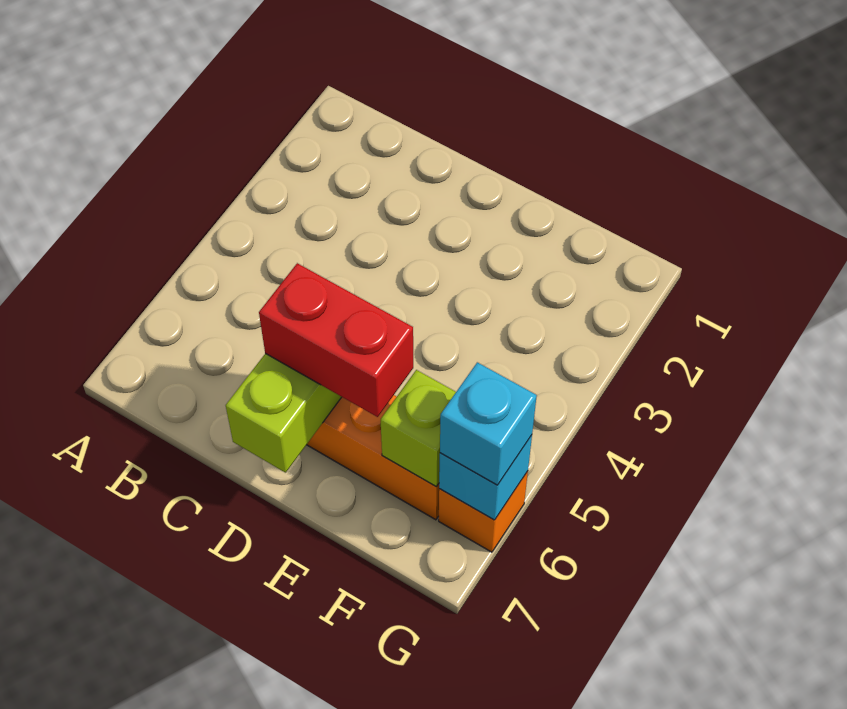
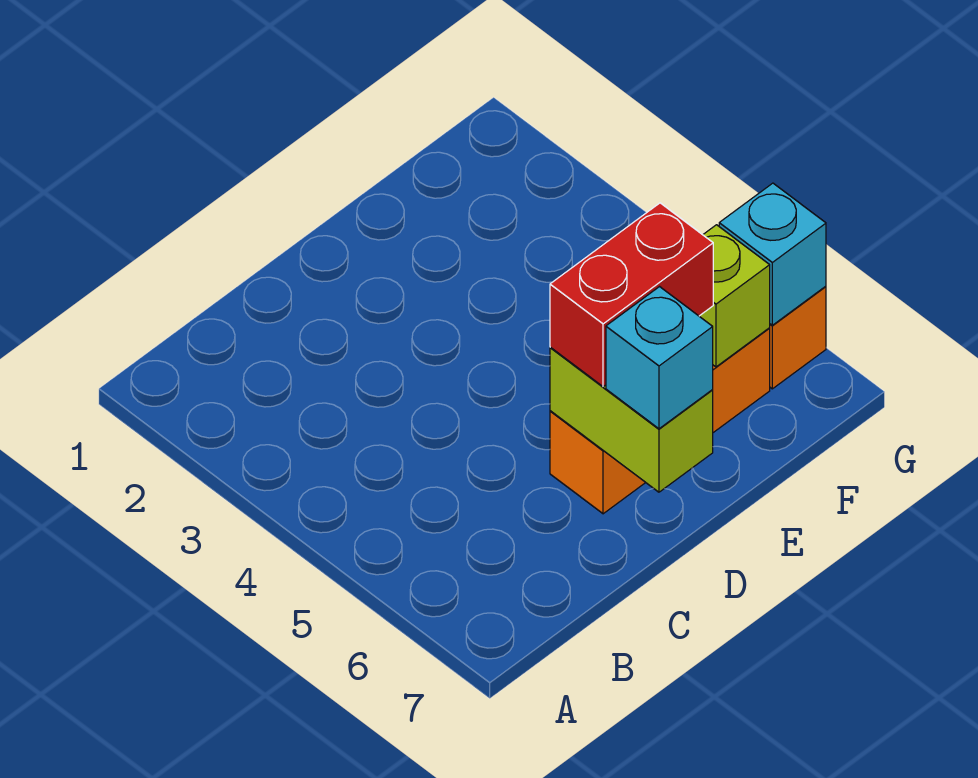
cyan brick G6 level 3 -> cyan brick D7 level 3

